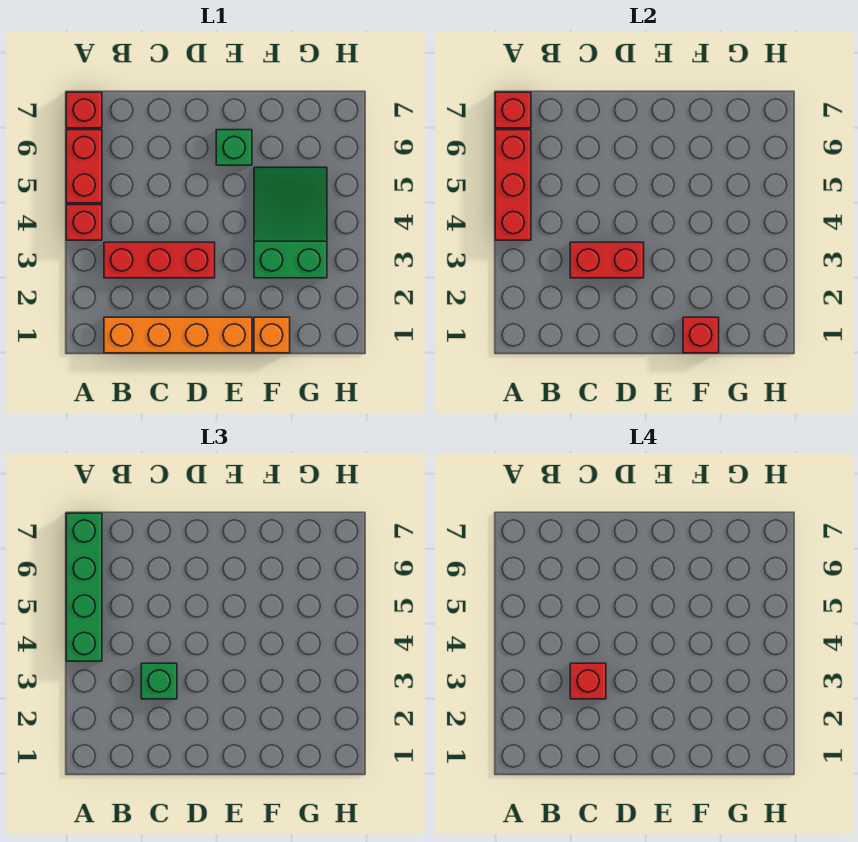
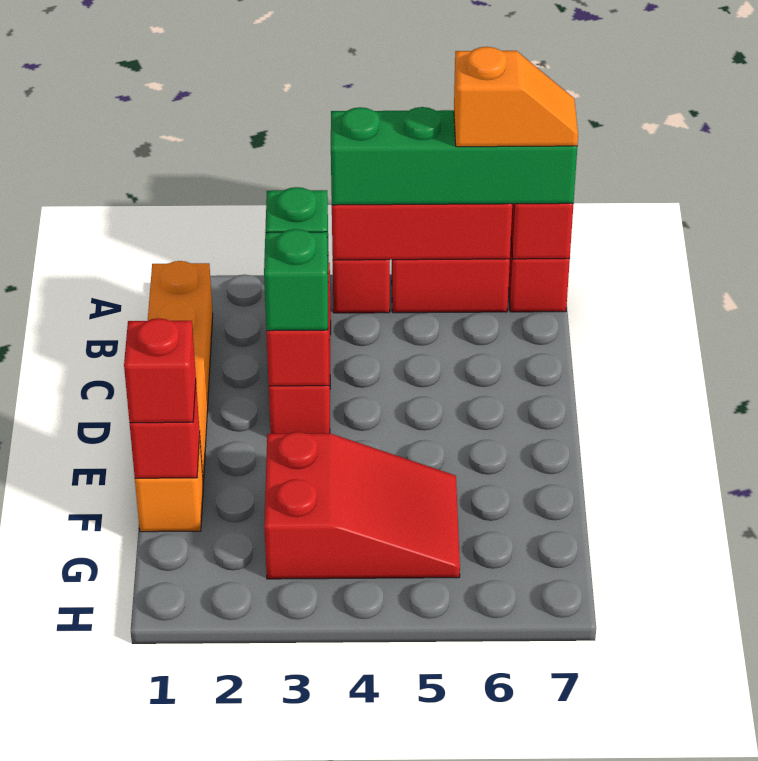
none -> orange slope A6:A7 level 4 top 6
red brick C3 level 4 -> red brick F1 level 3
green brick E6 level 1 -> green brick D3 level 3
green slope F3:G5 level 1 top 3 -> red slope F3:G5 level 1 top 3

